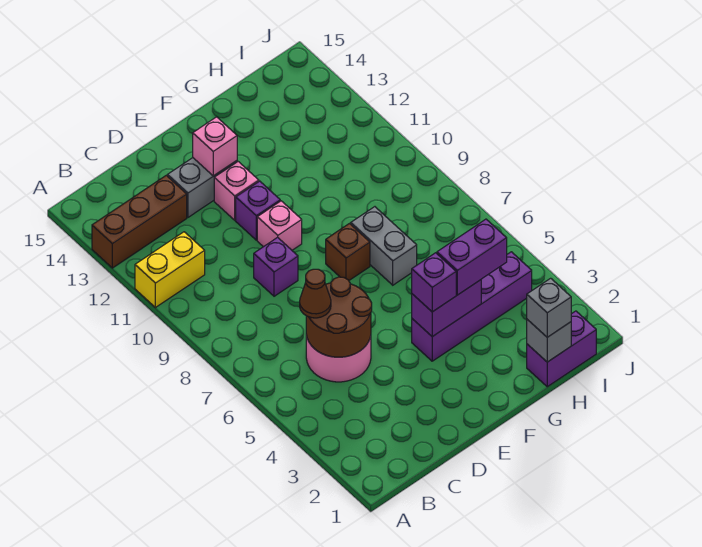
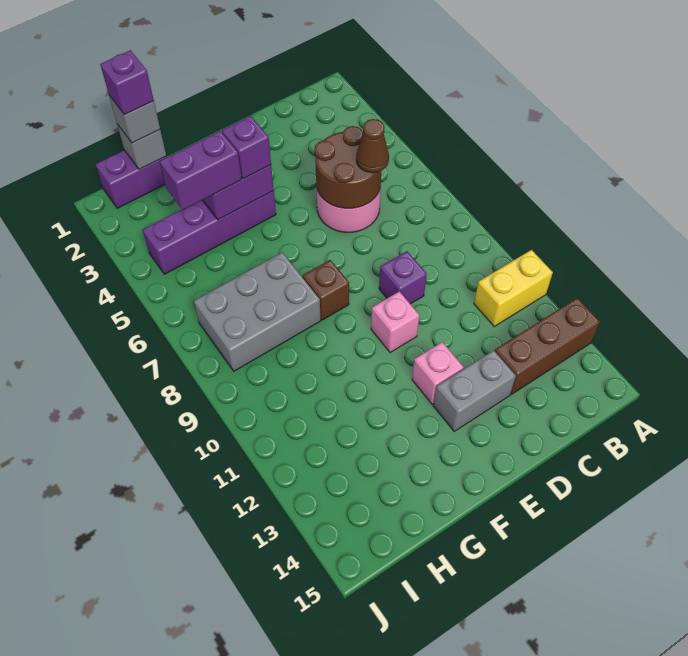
purple brick E11 level 1 -> purple brick H1 level 4
pink brick E13 level 2 -> none
grey brick G7:G8 level 1 -> grey brick G7:I8 level 1

